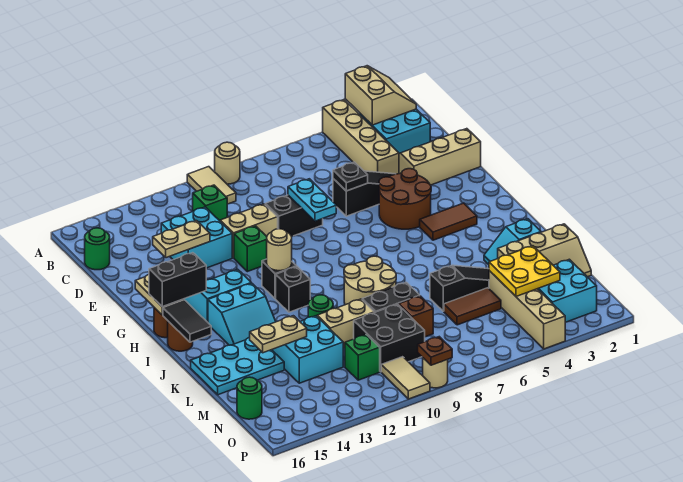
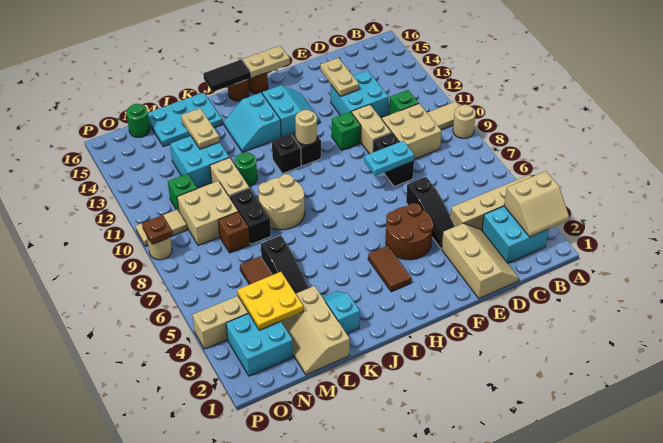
none -> tan brick C9:D10 level 1
green round brick C16 level 1 -> none
black plate E6 level 2 -> none
black brick H15:H16 level 3 -> none
cyan plate K14:L16 level 1 -> cyan plate K15:M16 level 1
black brick M9:N10 level 1 -> tan brick M9:N10 level 1

